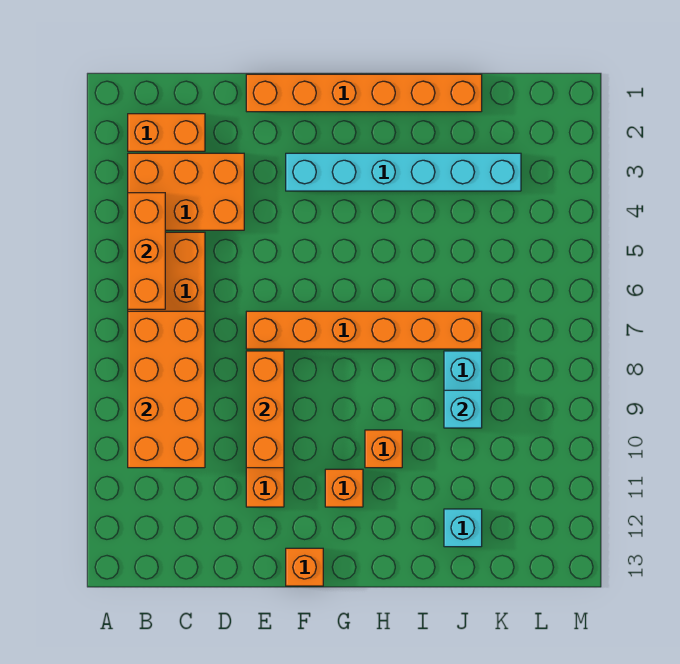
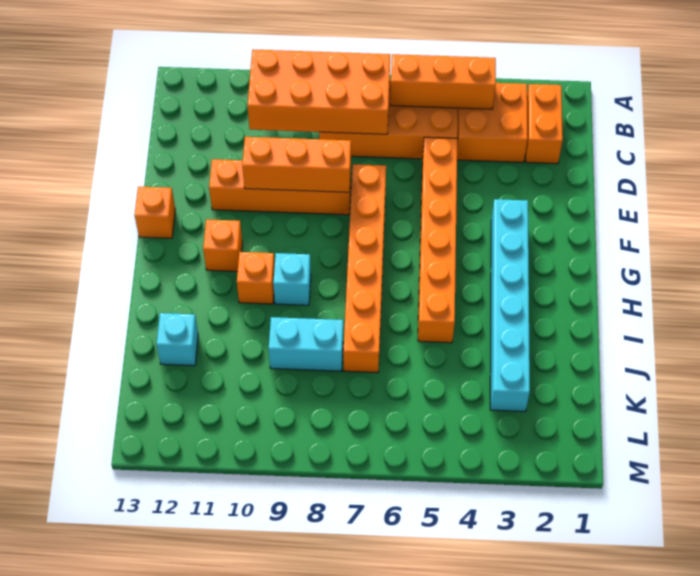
orange brick B3:D4 level 1 -> orange brick B3:C4 level 1
orange brick E1:J1 level 1 -> orange brick D5:I5 level 1
cyan brick J9 level 2 -> cyan brick H9 level 1

